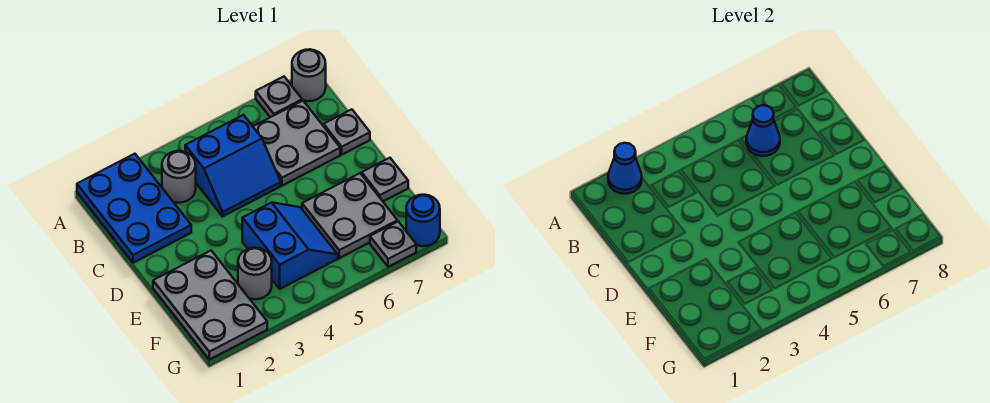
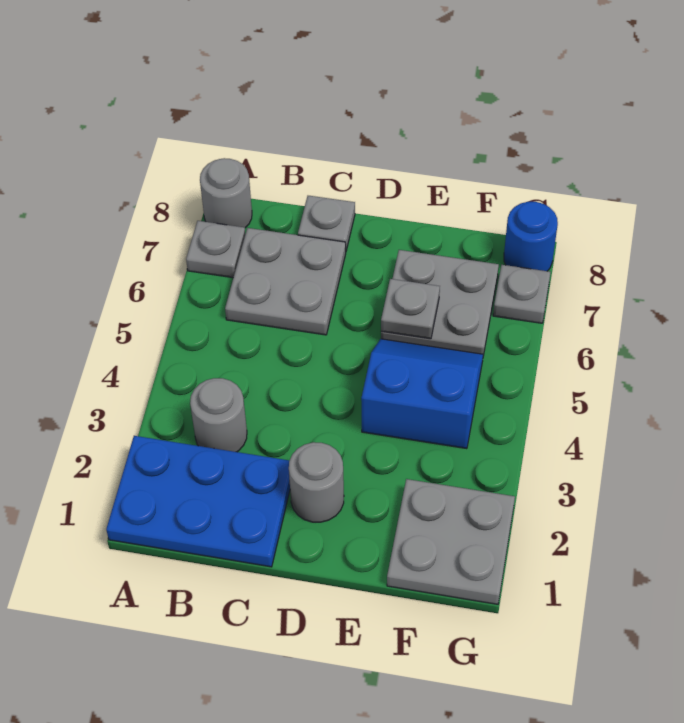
blue cone A2 level 2 -> none
blue slope B4:C5 level 1 top B -> none
blue cone B6 level 2 -> none
grey plate E1:G2 level 1 -> grey plate F1:G2 level 1
grey plate E8 level 1 -> grey plate E6 level 2
grey round brick F3 level 1 -> grey round brick D2 level 1

